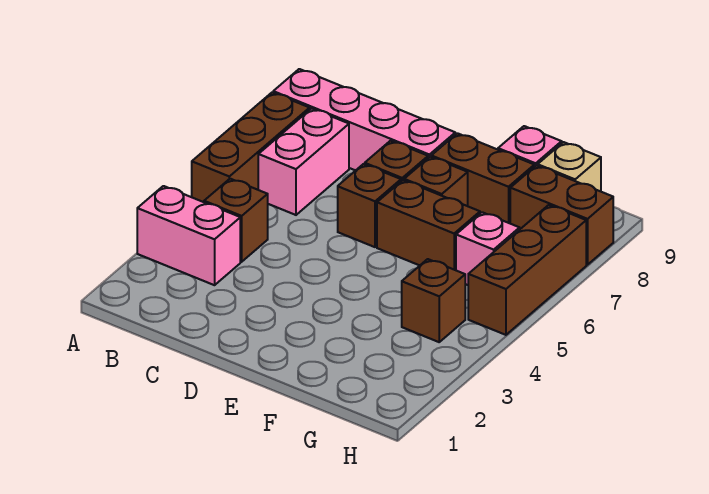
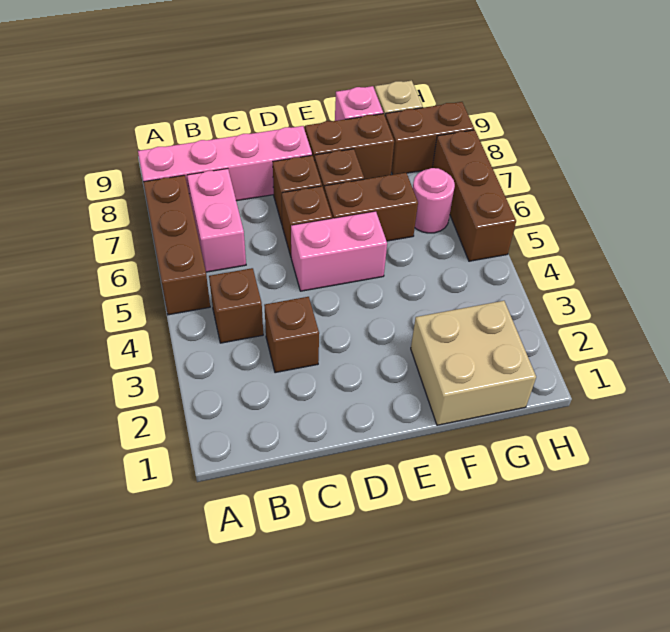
pink brick A3:B3 level 1 -> pink brick D5:E5 level 1
none -> tan brick F1:G2 level 1
brown brick G4 level 1 -> brown brick C3 level 1
pink brick G6 level 1 -> pink round brick G6 level 1

